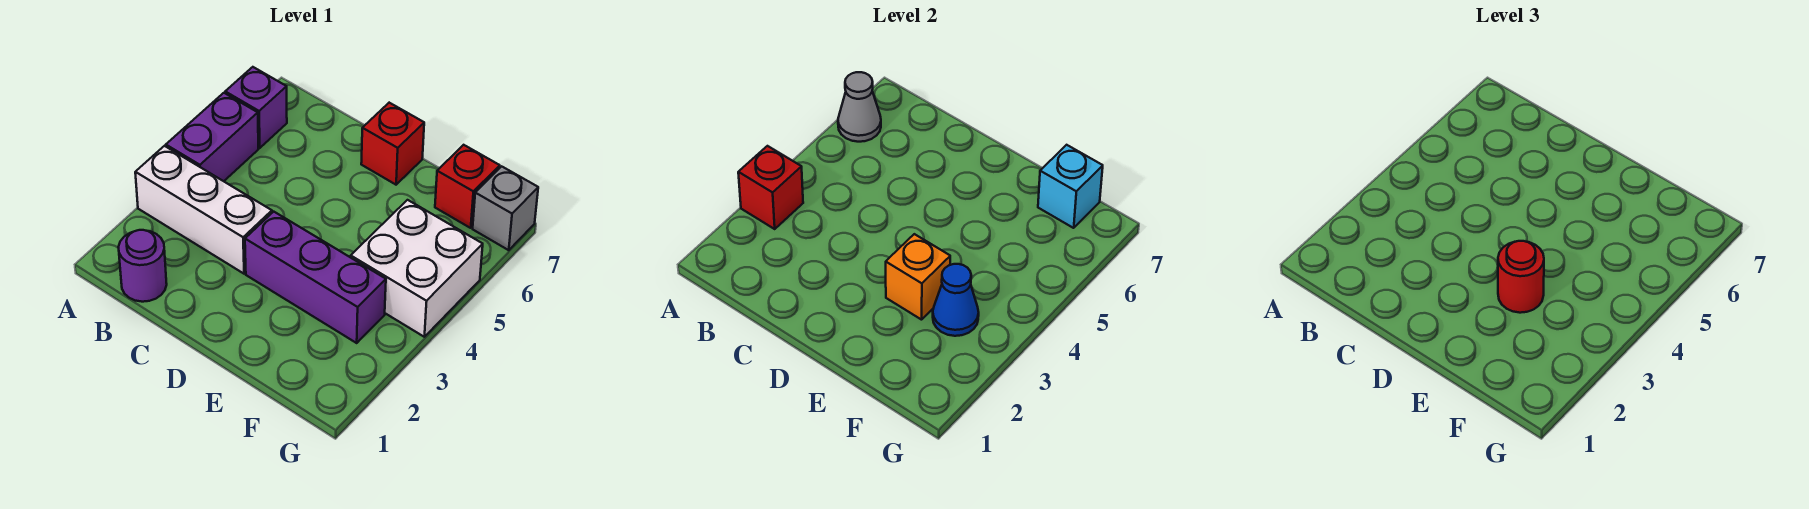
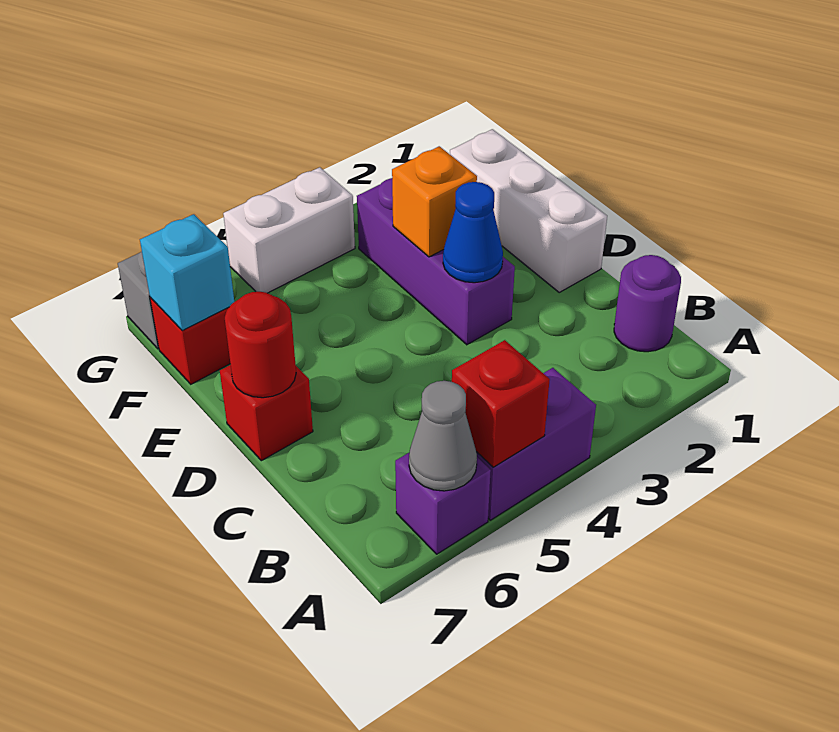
white brick A3:C3 level 1 -> white brick D1:F1 level 1
red brick A3 level 2 -> red brick A5 level 2
red round brick E3 level 3 -> red round brick D7 level 2
blue cone F3 level 2 -> blue cone D3 level 2
white brick F4:G5 level 1 -> white brick G4:G5 level 1

